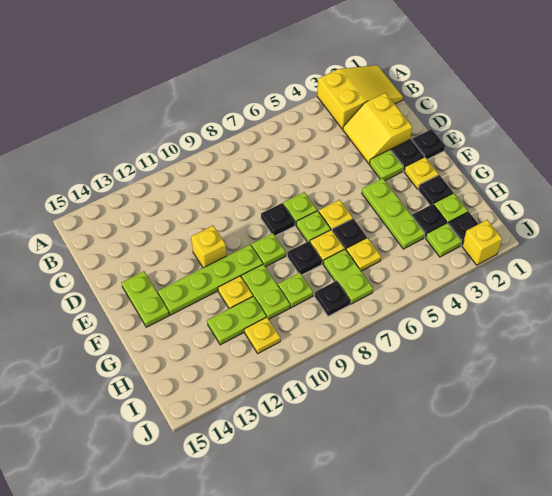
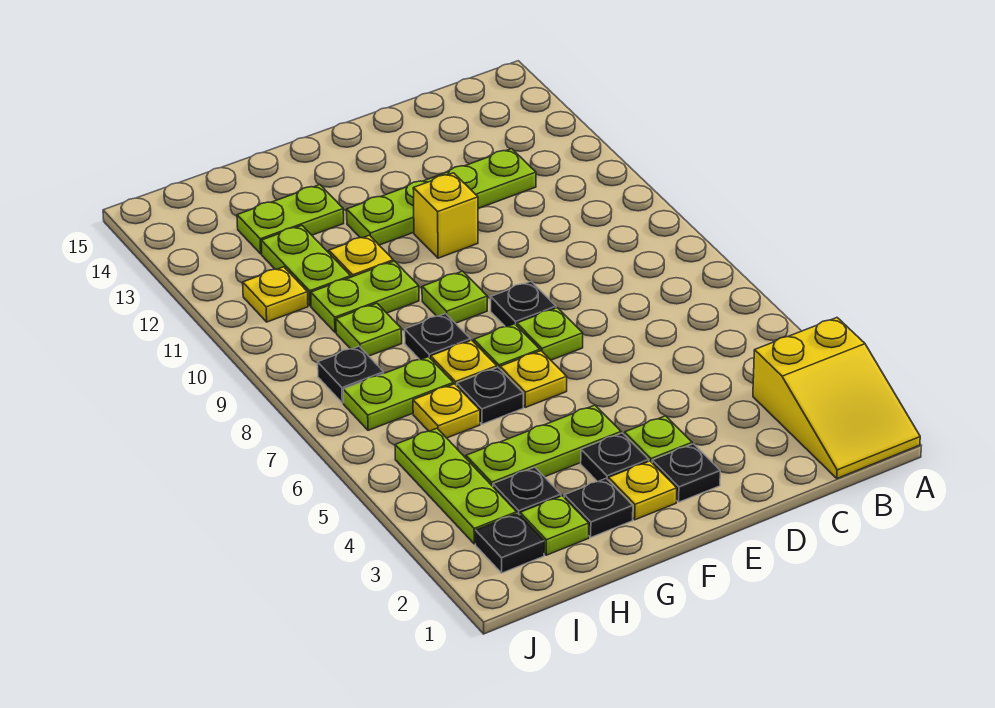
yellow slope C2:D3 level 1 top 2 -> none
black plate E1 level 1 -> black plate F3 level 1
lime plate E14:F14 level 1 -> lime plate G13:H13 level 1
lime plate F10:F13 level 1 -> lime plate C12:F12 level 1
lime plate I3 level 1 -> lime plate I3:I5 level 1
yellow brick J2 level 1 -> none

